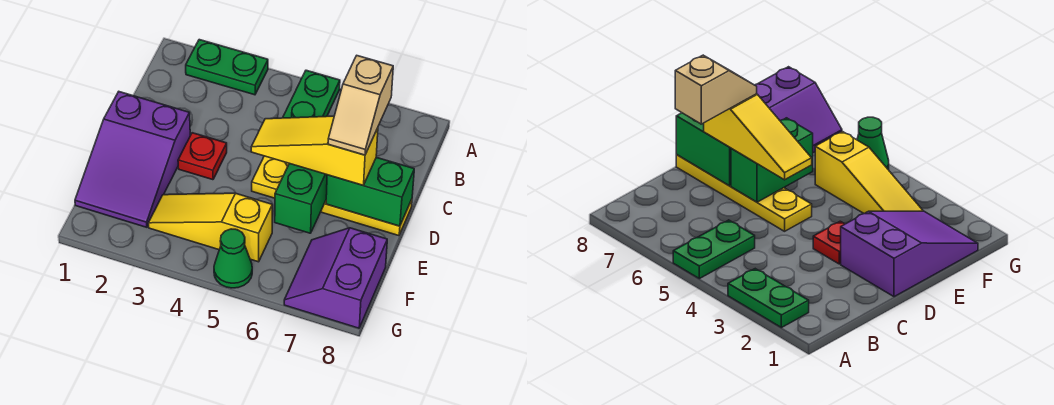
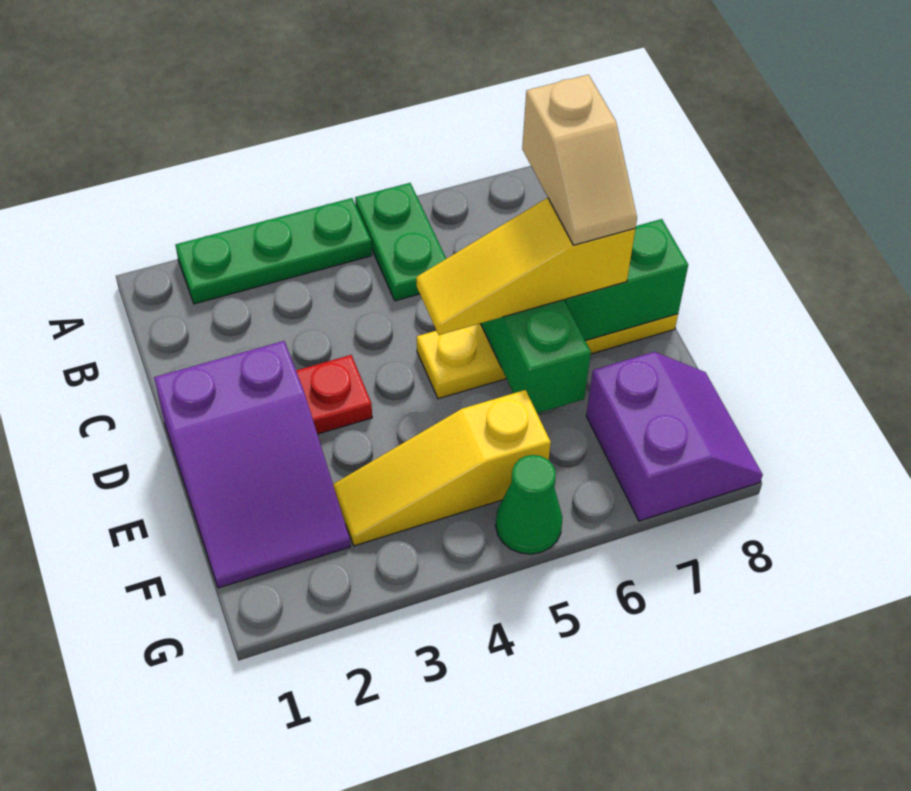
green plate A2:A3 level 1 -> green plate A2:A4 level 1
purple slope F7:G8 level 1 top 8 -> purple slope F7:G8 level 1 top 7

